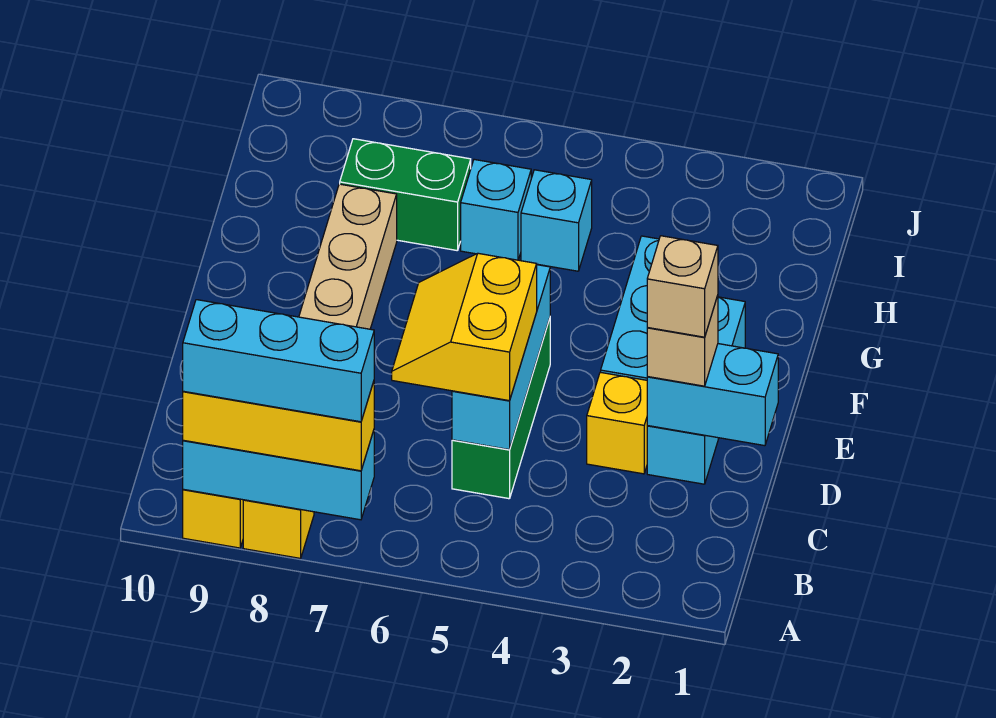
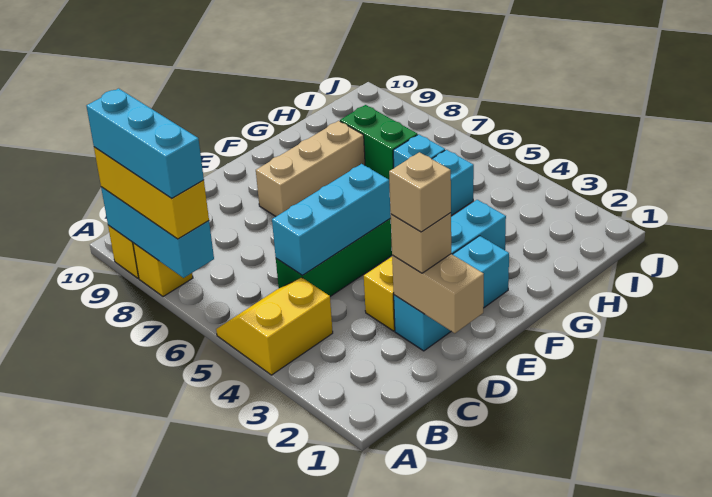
yellow slope C5:D6 level 3 top 5 -> yellow slope A4:B5 level 1 top 4
cyan brick D1:D2 level 2 -> tan brick D1:D2 level 2

